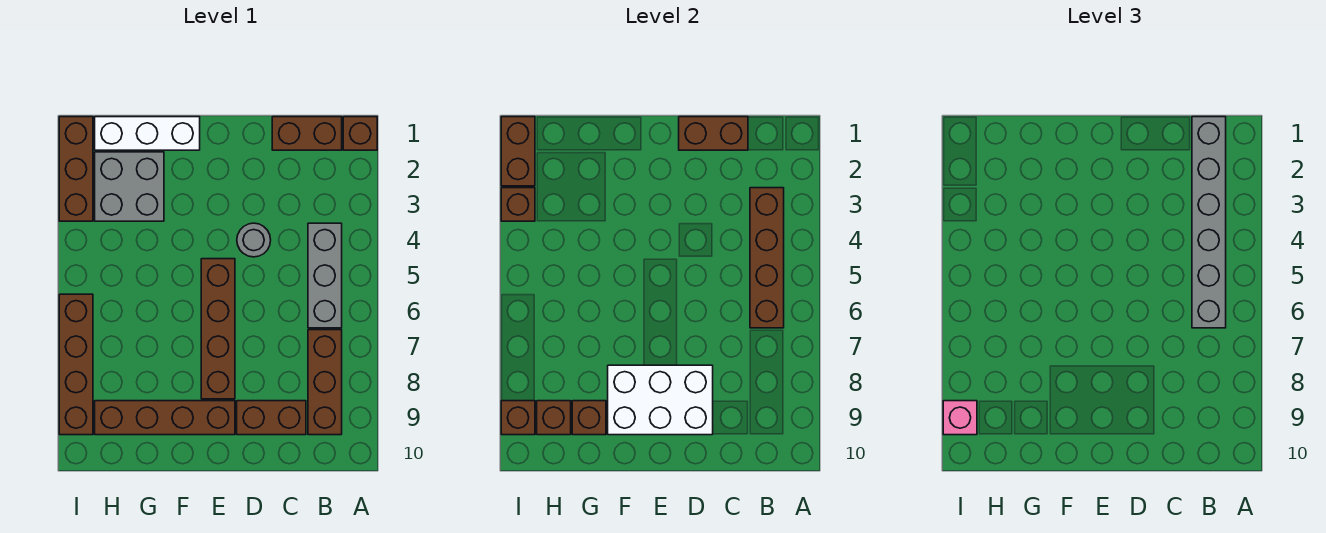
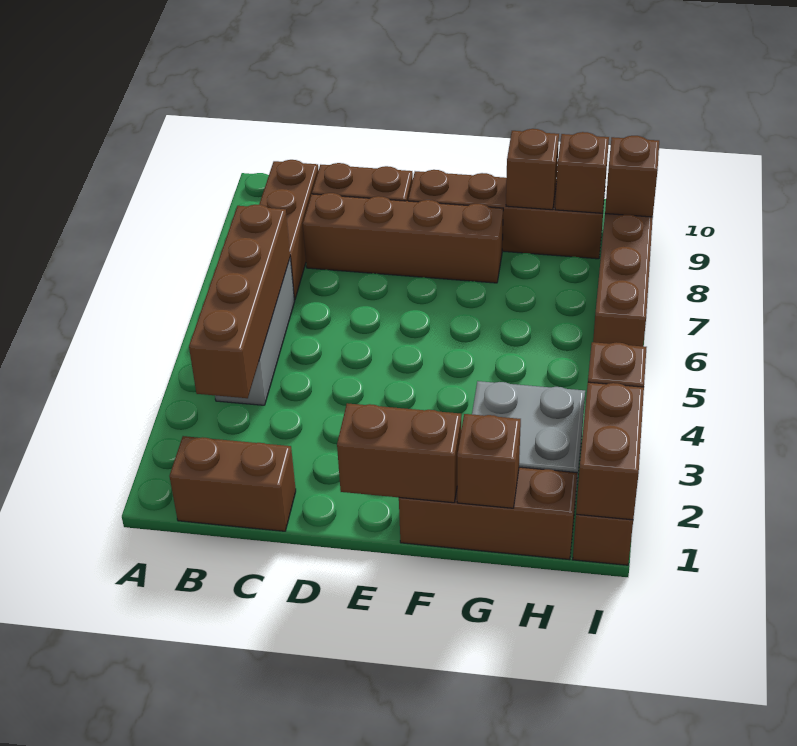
brown brick A1 level 1 -> brown brick G1 level 2
grey brick B1:B6 level 3 -> none
brown brick C1:D1 level 2 -> brown brick E1:F1 level 2
grey round brick D4 level 1 -> none
white brick D8:F9 level 2 -> none
brown brick E5:E8 level 1 -> brown brick C8:F8 level 1
white brick F1:H1 level 1 -> brown brick F1:H1 level 1
pink brick I9 level 3 -> none

